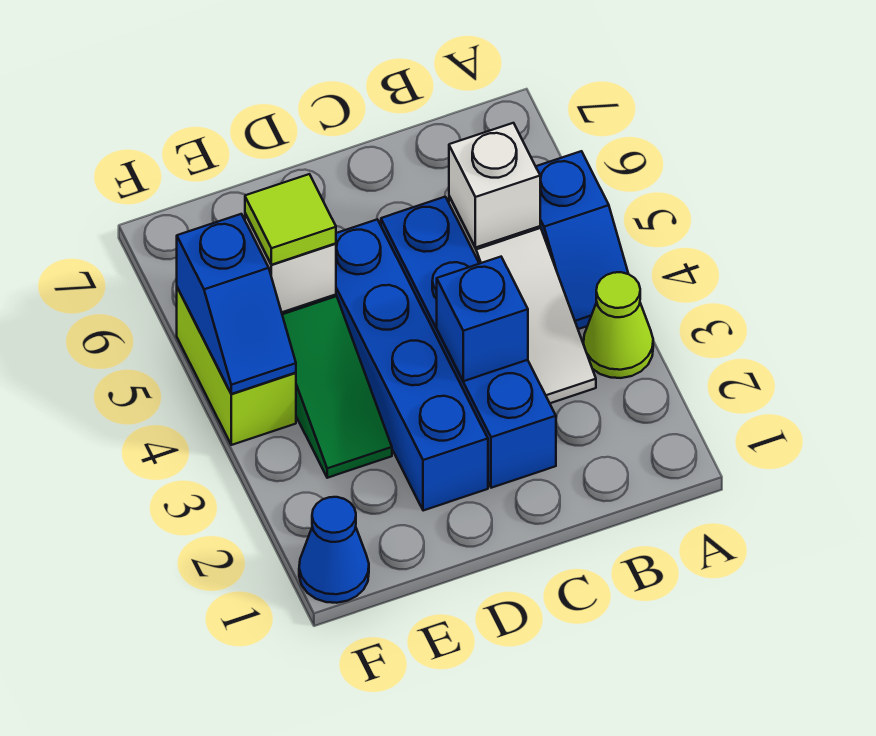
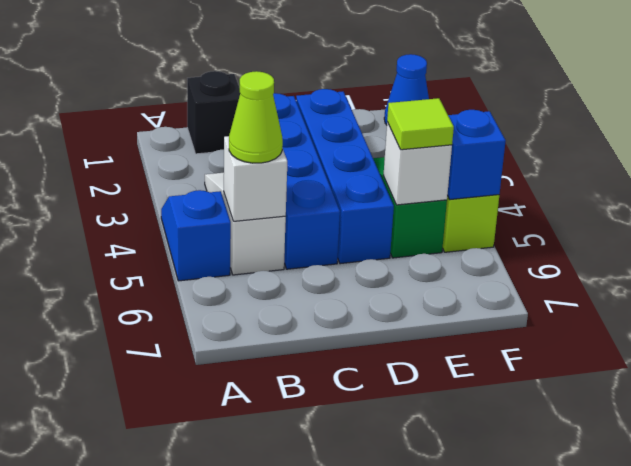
lime cone A3 level 1 -> lime cone B5 level 3
none -> black brick B1 level 1
blue brick C3 level 2 -> none

